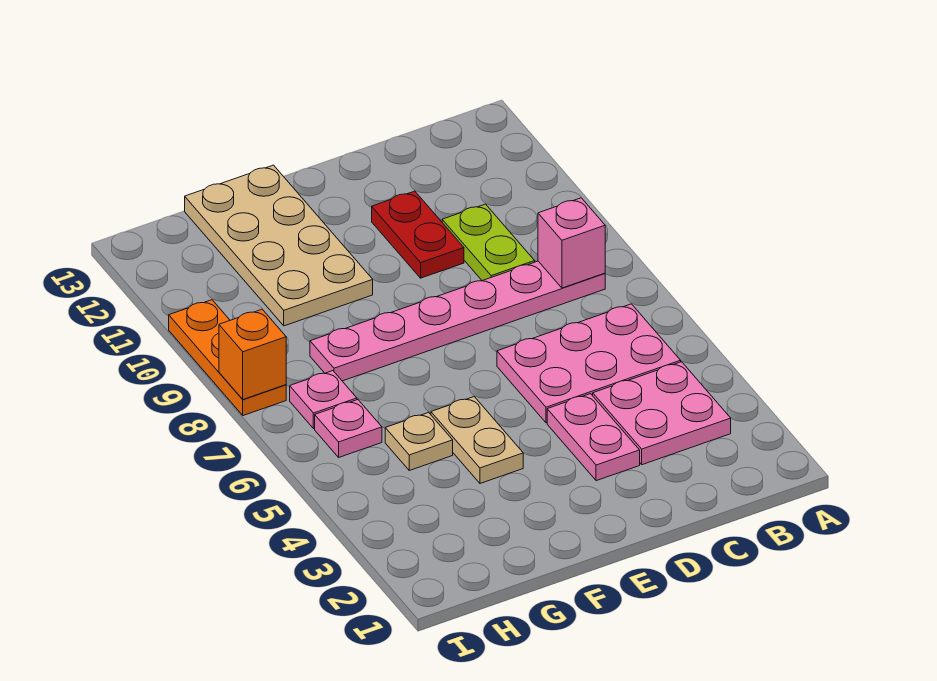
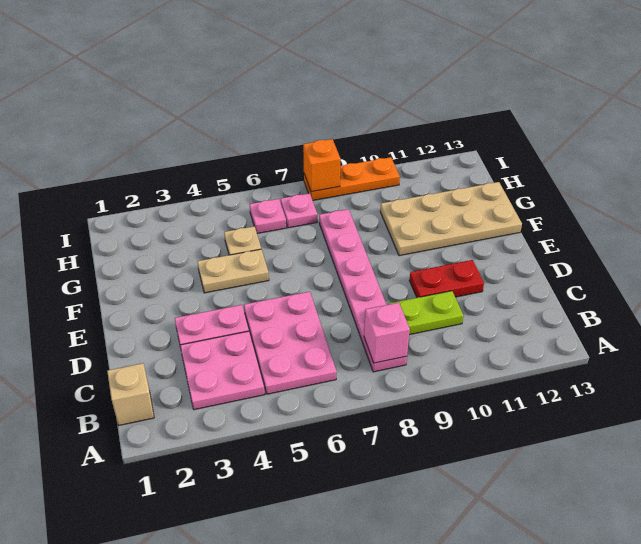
none -> tan brick B1 level 1

